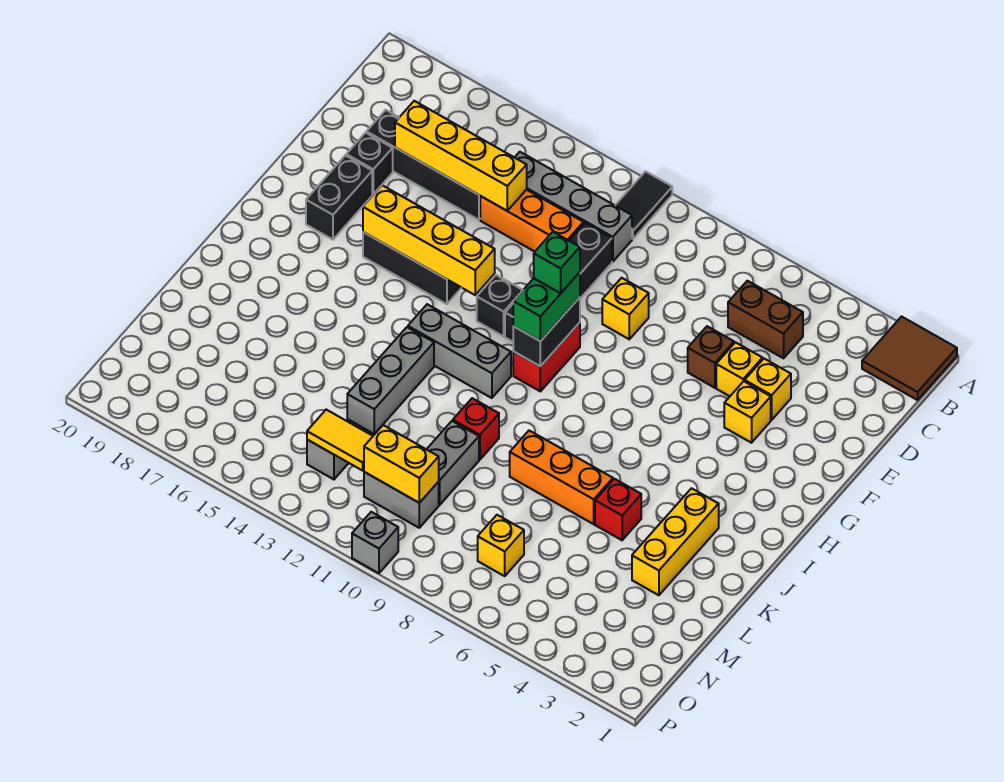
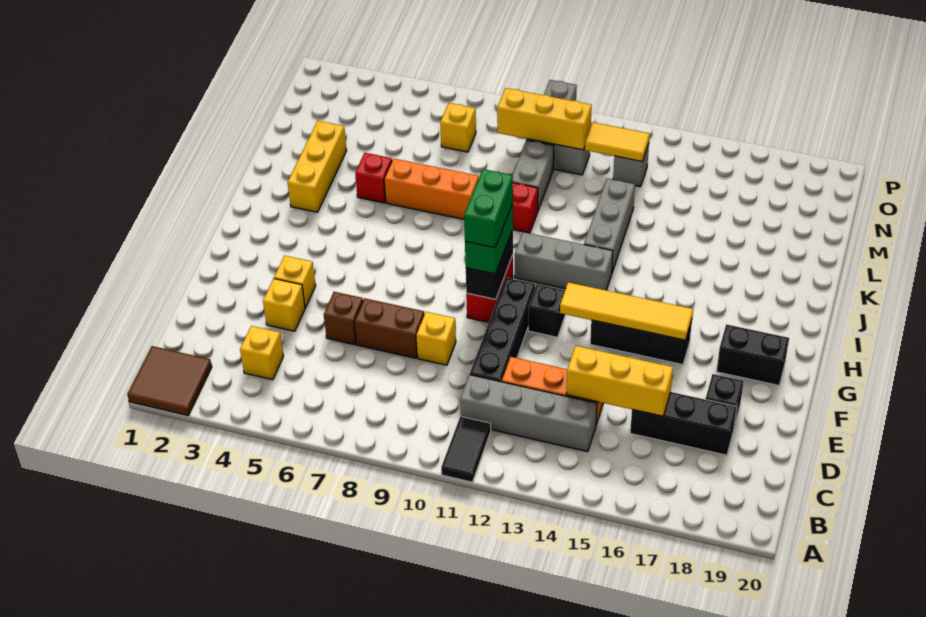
brown brick C5:C6 level 1 -> brown brick E7:E8 level 1
yellow brick D14:D17 level 2 -> yellow brick D14:D16 level 2
black brick D15:D18 level 1 -> black brick D16:D18 level 1
yellow brick E5 level 1 -> yellow brick C4 level 1
black brick F18:G18 level 1 -> black brick G18:G19 level 1
green brick G10 level 4 -> green brick G10:H10 level 4
yellow brick G13:G16 level 2 -> yellow tile G13:G16 level 2
yellow brick N10:N11 level 2 -> yellow brick N9:N11 level 2

